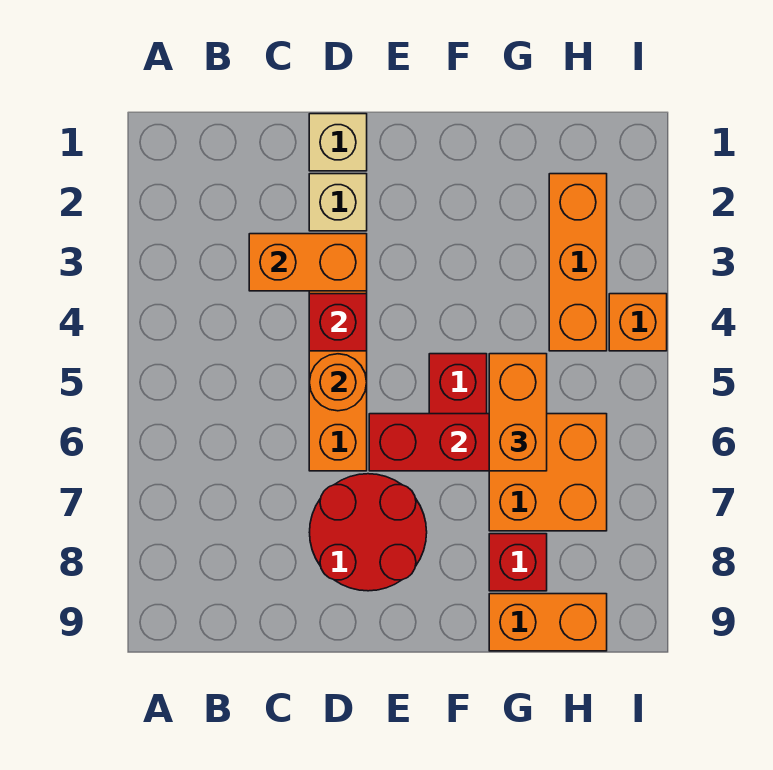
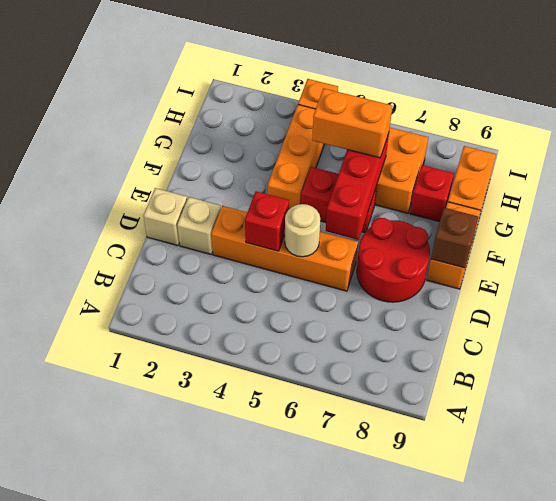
orange brick C3:D3 level 2 -> orange brick E9:F9 level 1
orange round brick D5 level 2 -> tan round brick D5 level 2
none -> brown brick E9 level 2
orange brick H2:H4 level 1 -> orange brick F4:H4 level 1

